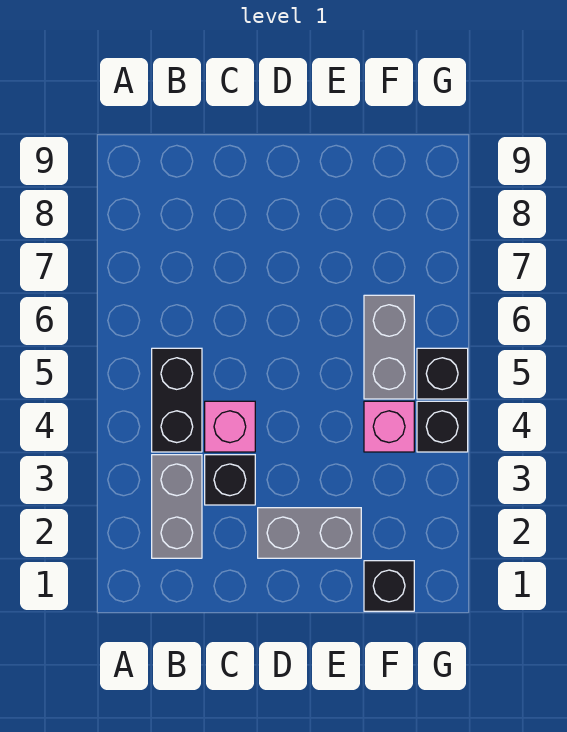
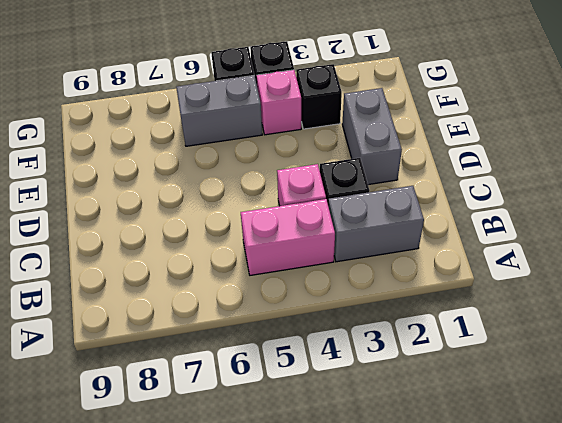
black brick B4:B5 level 1 -> pink brick B4:B5 level 1
black brick F1 level 1 -> black brick F3 level 1

